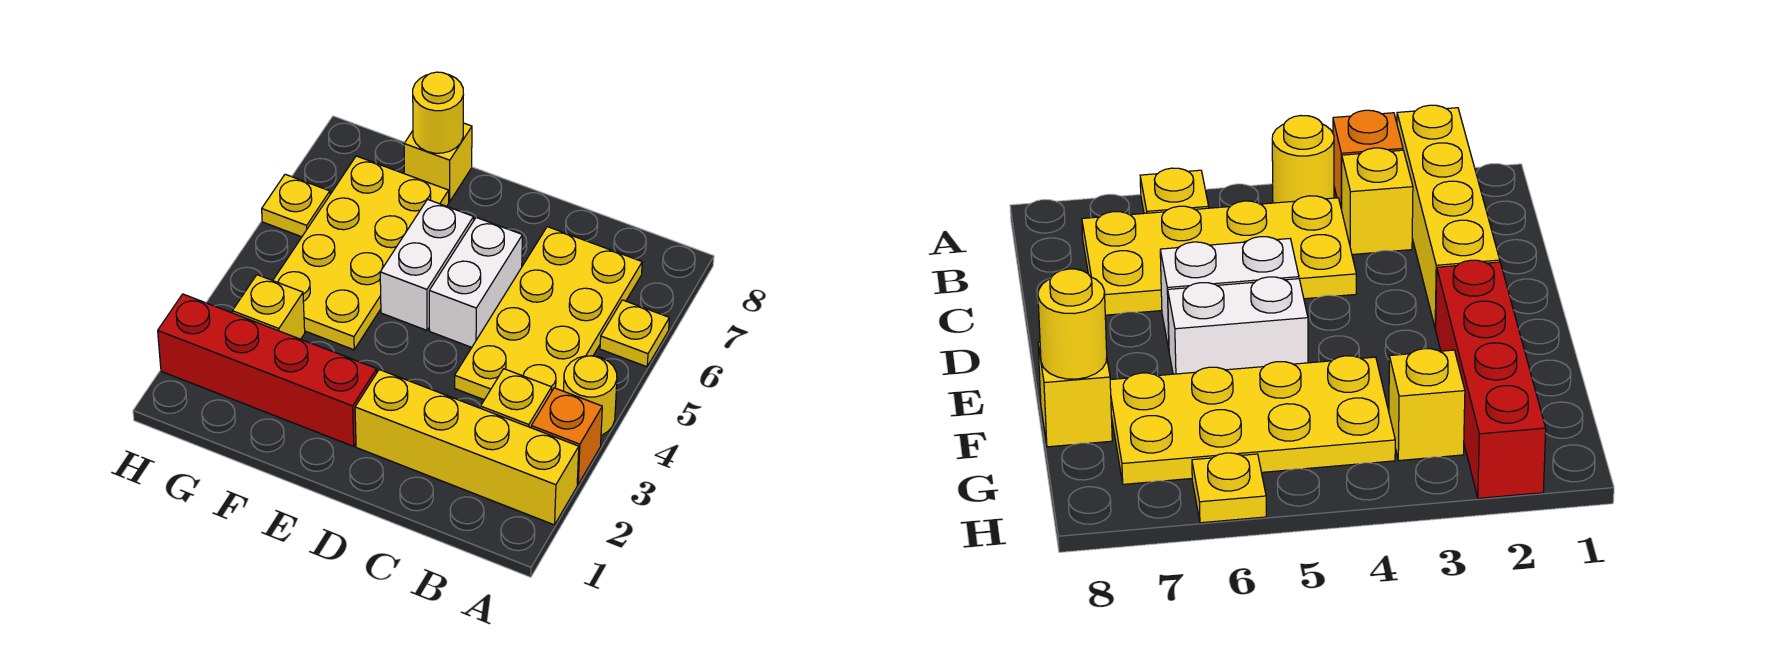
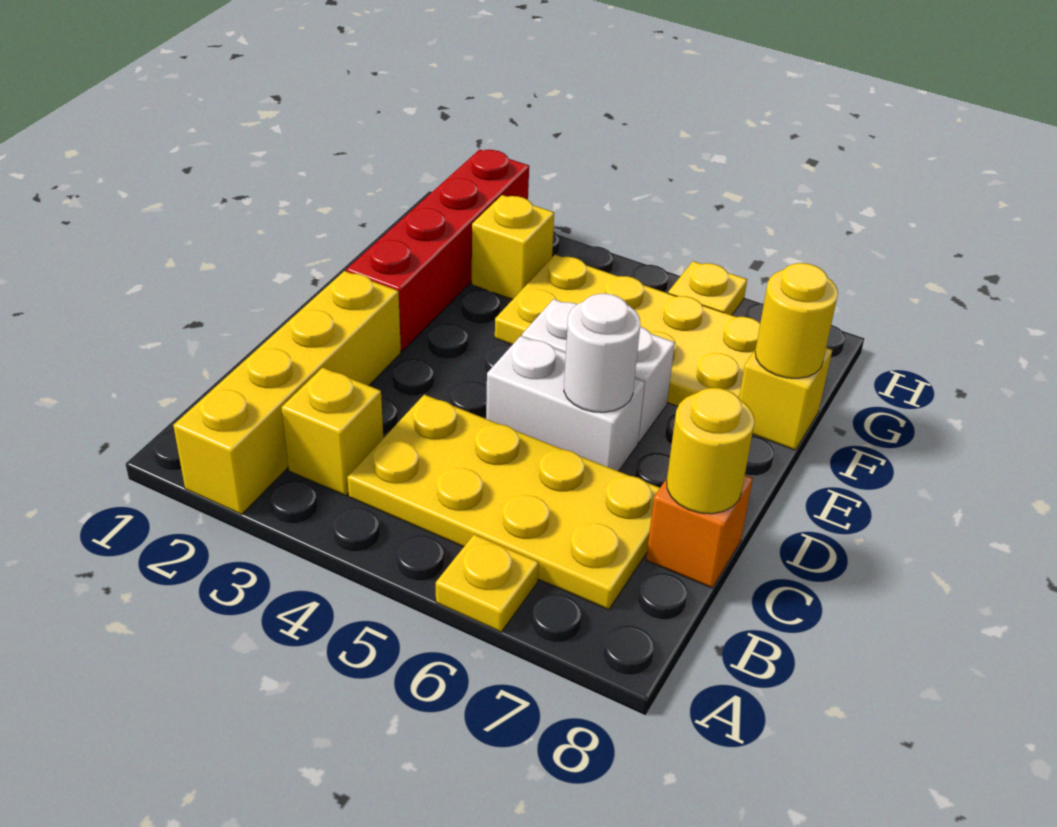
orange brick A3 level 1 -> orange brick C8 level 1
yellow round brick A4 level 1 -> yellow round brick C8 level 2
none -> white round brick D6 level 2

